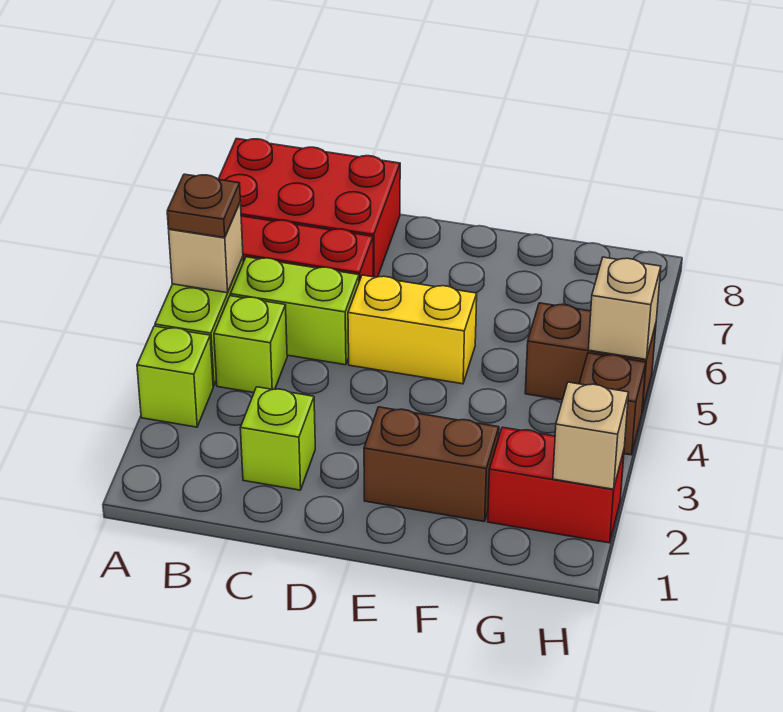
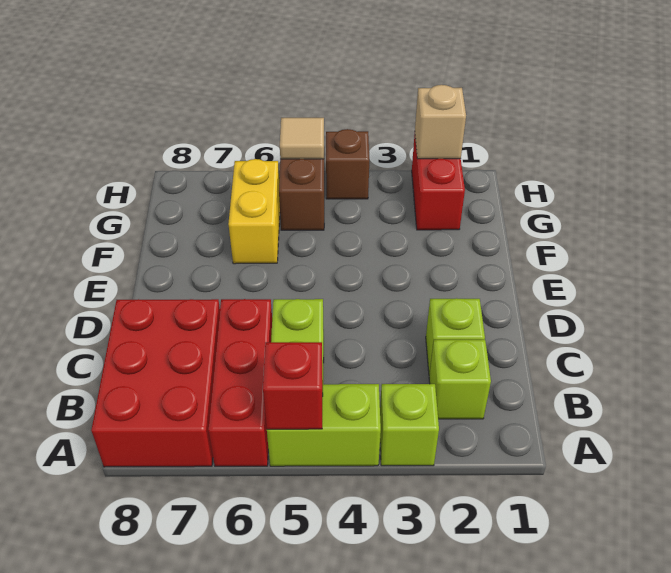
tan brick A5 level 2 -> red brick A5 level 2
brown plate A5 level 3 -> none
lime brick B4 level 1 -> lime brick B2 level 1
yellow brick D5:E5 level 1 -> yellow brick F6:G6 level 1
brown brick E2:F2 level 1 -> none
tan brick H5 level 2 -> tan tile H5 level 2

